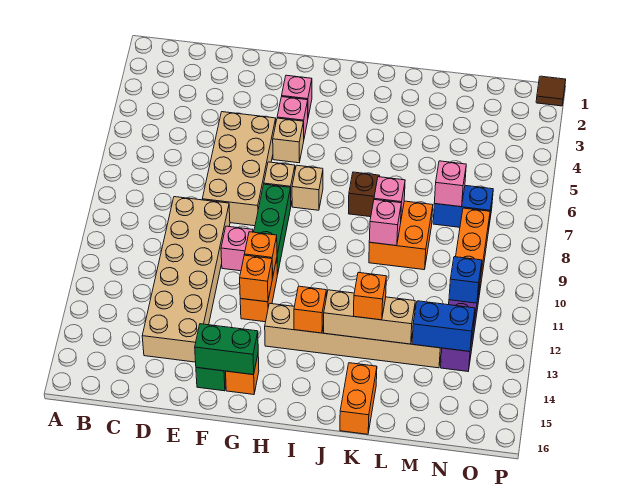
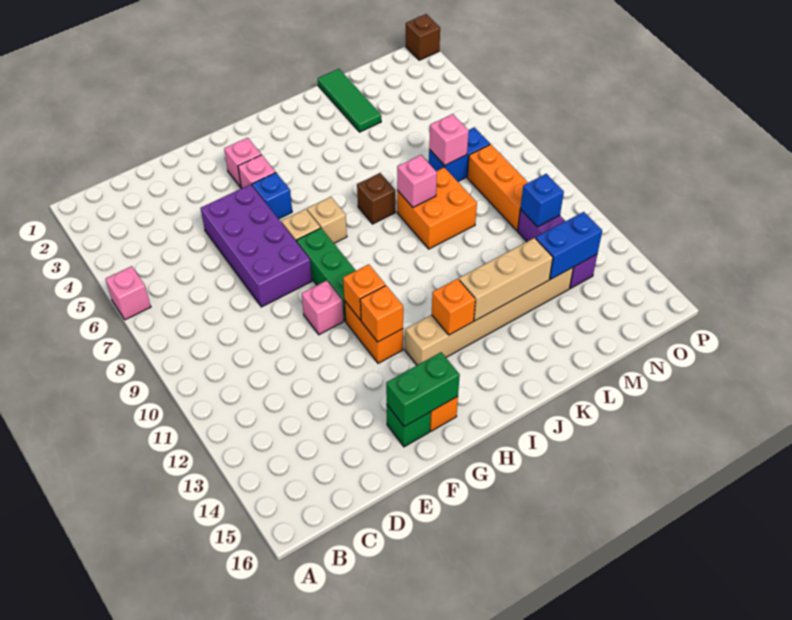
tan brick D9:E14 level 1 -> none
tan brick E5:F8 level 1 -> purple brick E5:F8 level 1
tan brick G5 level 1 -> blue brick G5 level 1
pink brick K9 level 2 -> pink brick A6 level 1
orange brick K13 level 3 -> none
orange brick K15:K16 level 1 -> none
none -> green tile L1:L3 level 1
brown tile P1 level 1 -> brown brick P1 level 1

